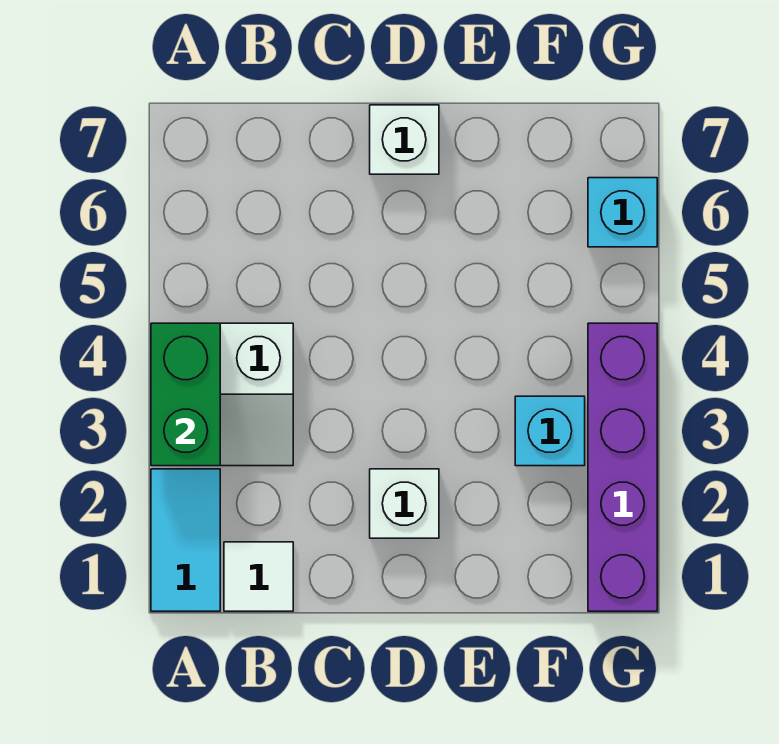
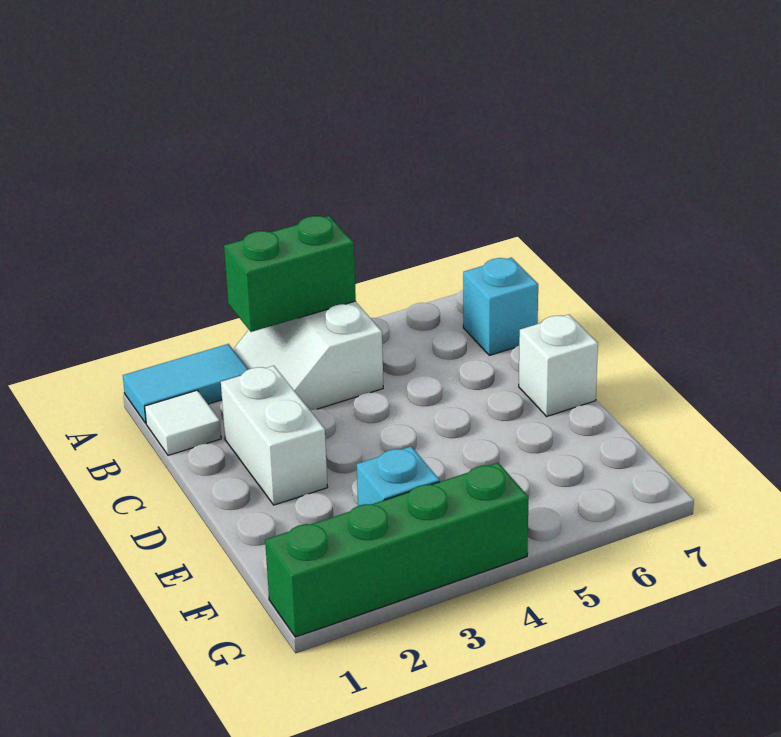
white brick D2 level 1 -> white brick C2:D2 level 1
purple brick G1:G4 level 1 -> green brick G1:G4 level 1
cyan brick G6 level 1 -> cyan brick B7 level 1

